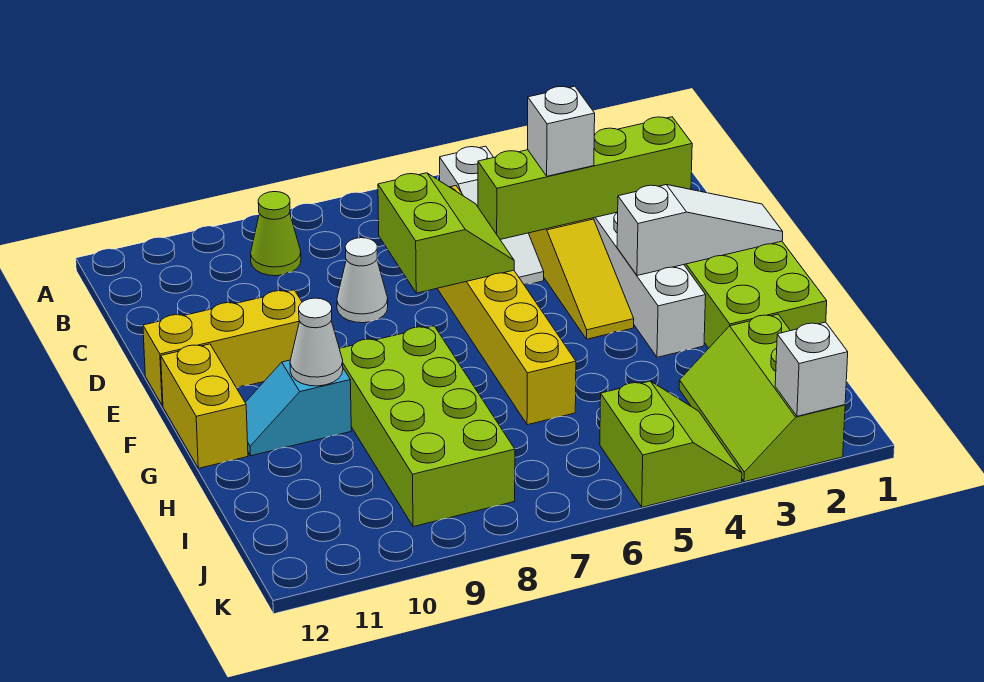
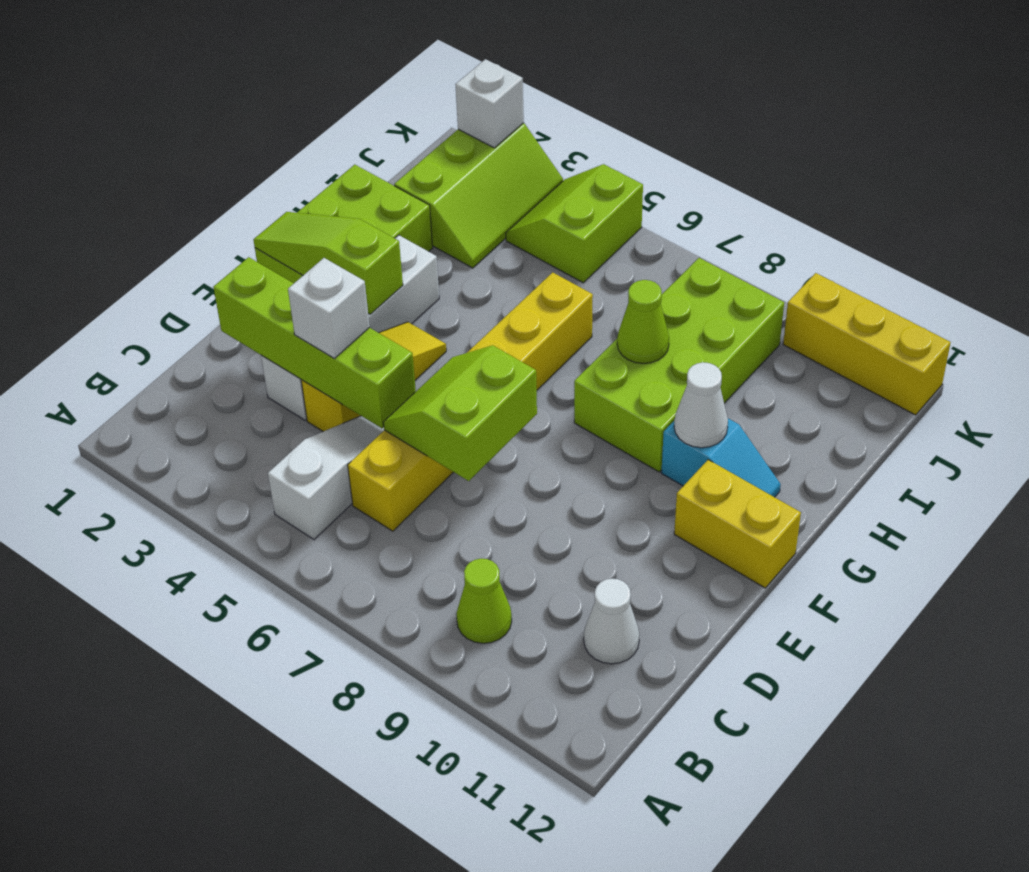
white cone D8 level 1 -> white cone C11 level 1
yellow brick E10:E12 level 1 -> yellow brick K10:K12 level 1
white slope F1:F3 level 2 top 3 -> lime slope F1:F3 level 2 top 3
yellow brick F12:G12 level 1 -> yellow brick F11:F12 level 1
none -> lime cone H8 level 2

